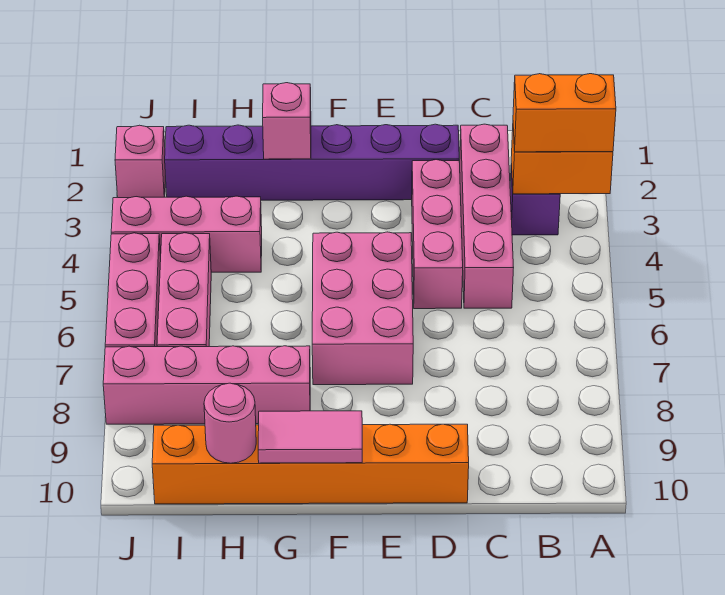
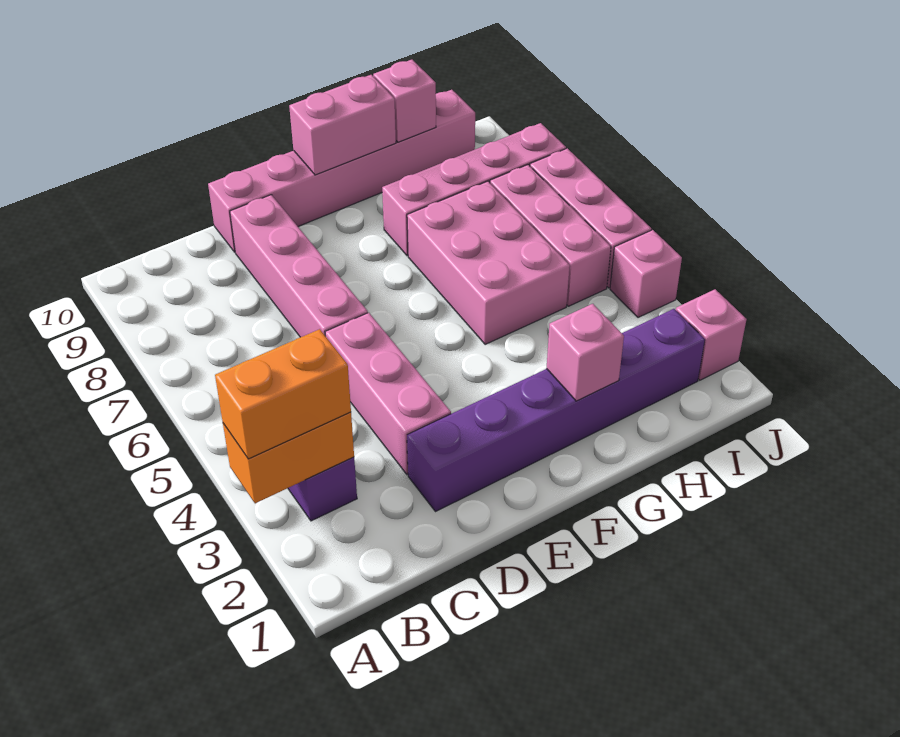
pink brick C2:C5 level 1 -> pink brick D6:D9 level 1
orange brick D10:I10 level 1 -> pink brick D10:I10 level 1
pink brick E5:F7 level 1 -> pink brick G5:H7 level 1
pink tile F10:G10 level 2 -> pink brick F10:G10 level 2
pink brick H4:J4 level 1 -> pink brick J4 level 1
pink round brick H10 level 2 -> pink brick H10 level 2

